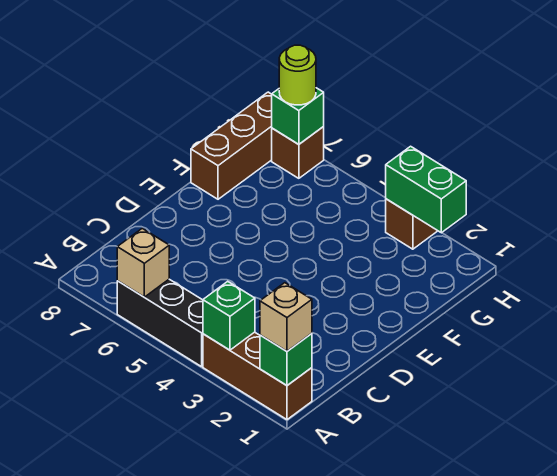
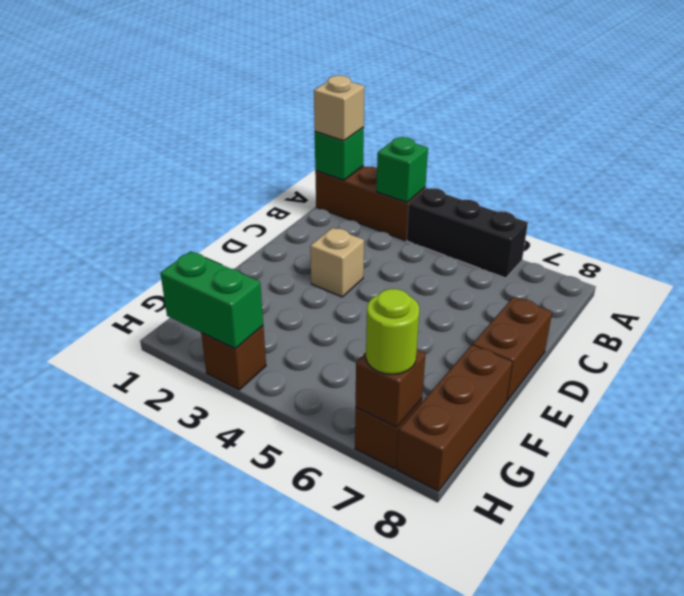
tan brick A6 level 2 -> tan brick D3 level 1
none -> brown brick D8:E8 level 1
green brick H7 level 2 -> brown brick H7 level 2

